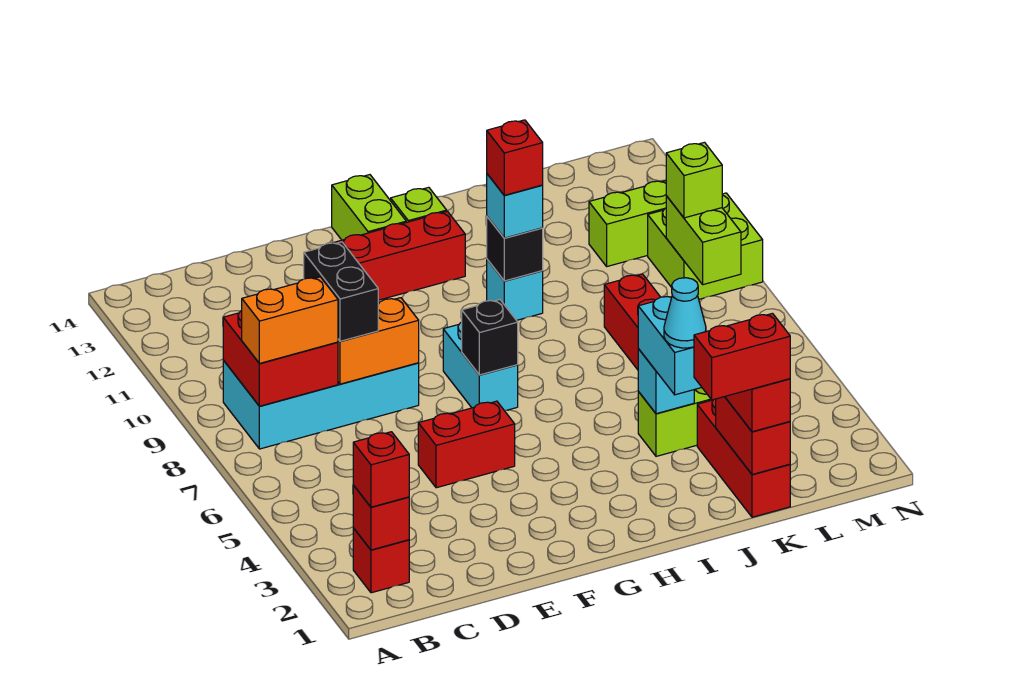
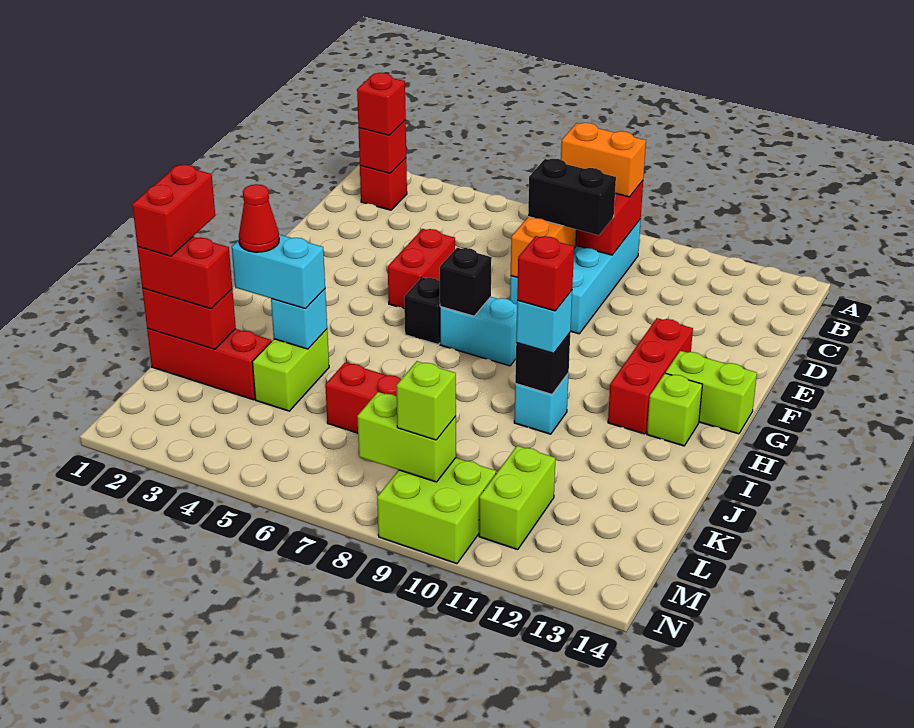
orange brick B8:C8 level 3 -> orange brick B8:B9 level 3
none -> black brick G6 level 1
cyan cone J3 level 4 -> red cone J3 level 4

